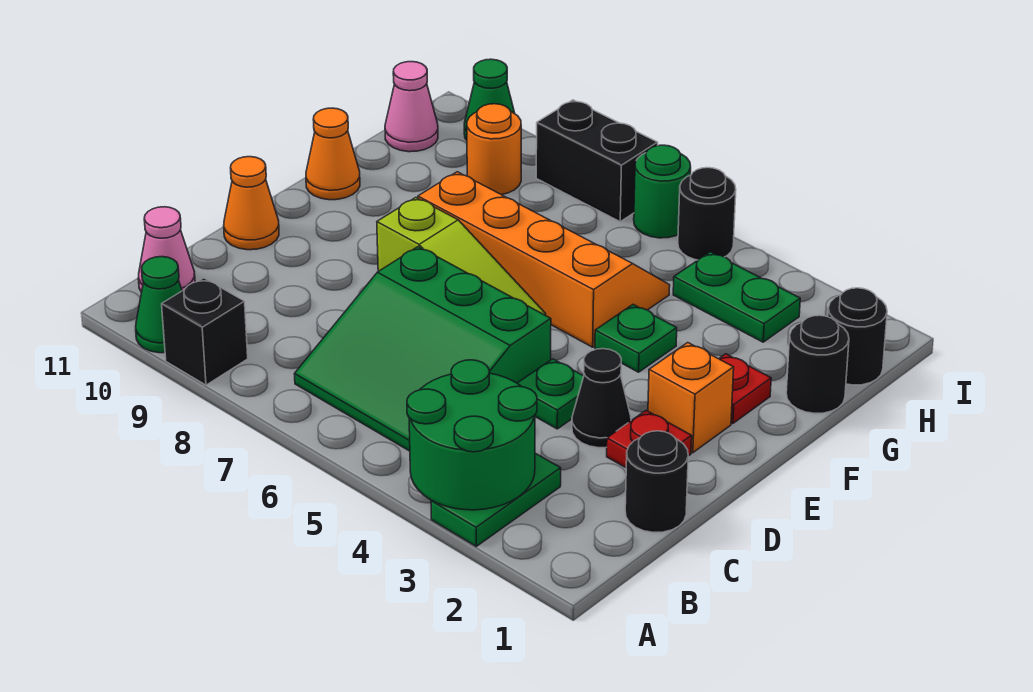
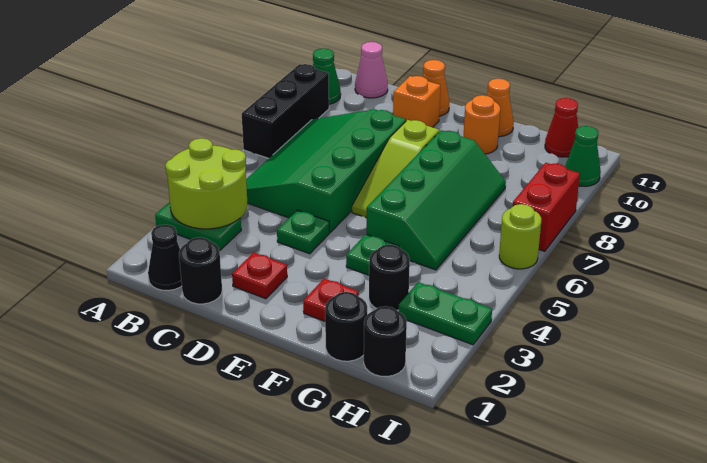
green round brick A3:B4 level 2 -> lime round brick A3:B4 level 2
black brick A9 level 1 -> black brick A7:A9 level 1
green slope B5:D7 level 1 top D -> green slope B5:D8 level 1 top D
black cone D3 level 1 -> black cone B1 level 1
orange brick E2 level 1 -> orange brick D10 level 1
orange slope F5:G8 level 1 top F -> green slope F5:G8 level 1 top F
green plate H3:H4 level 1 -> green plate H3:I3 level 1
orange round brick H9 level 1 -> orange round brick F10 level 1
pink cone H11 level 1 -> red cone H11 level 1
black round brick I5 level 1 -> black round brick G3 level 1
green round brick I6 level 1 -> lime round brick I6 level 1
black brick I7:I8 level 1 -> red brick I7:I8 level 1

